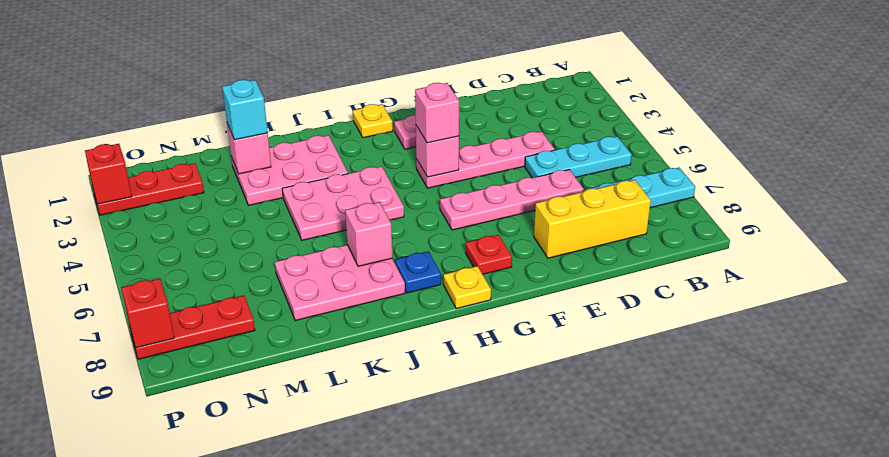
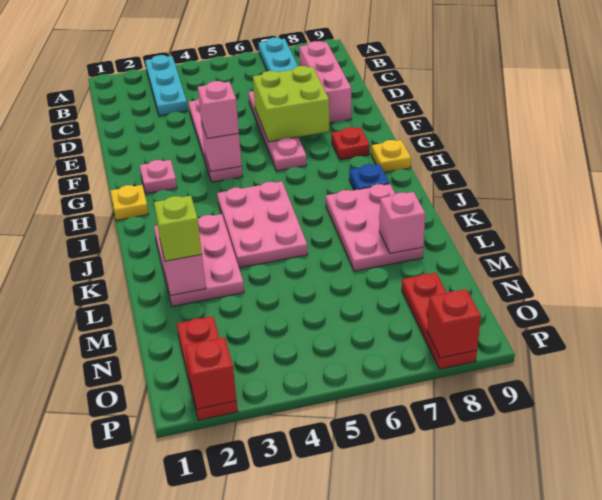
cyan plate B5:D5 level 1 -> cyan plate A3:C3 level 1
yellow brick C8:E8 level 1 -> pink brick C8:E8 level 1
none -> lime brick E6:F7 level 2
pink brick J7 level 2 -> pink brick L8 level 2
cyan brick L2 level 3 -> lime brick L2 level 3

